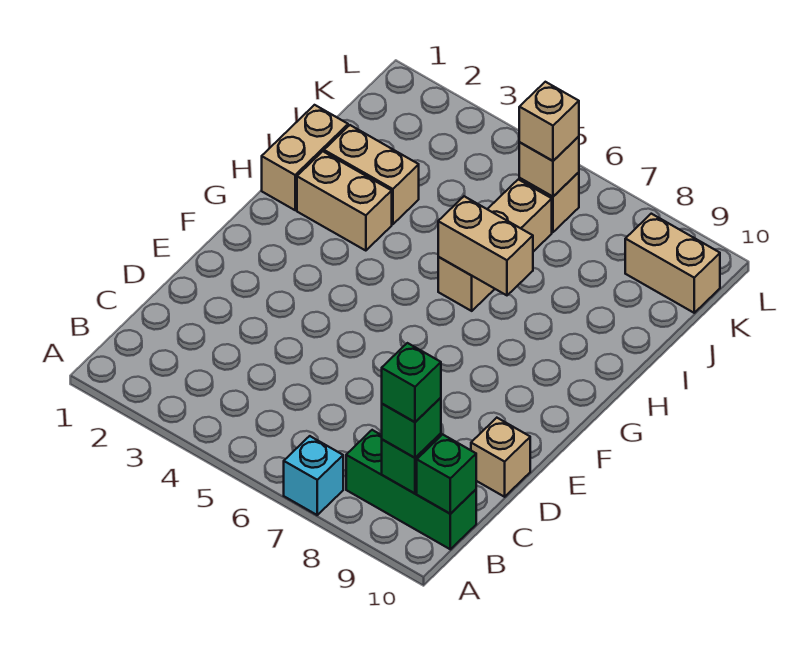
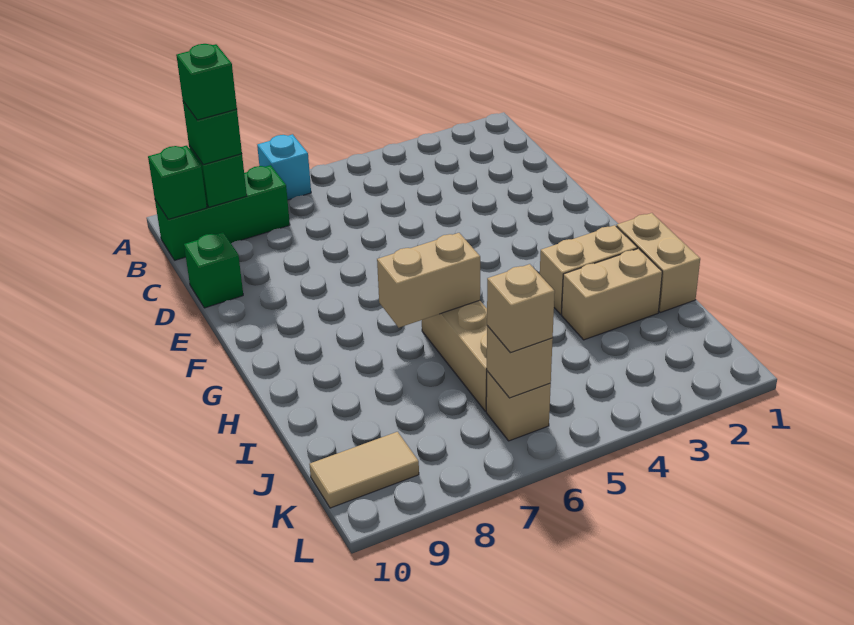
tan brick D10 level 1 -> green brick D10 level 1
tan brick K9:K10 level 1 -> tan tile K9:K10 level 1

